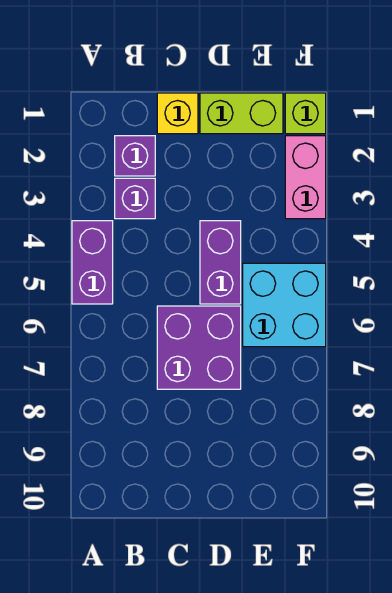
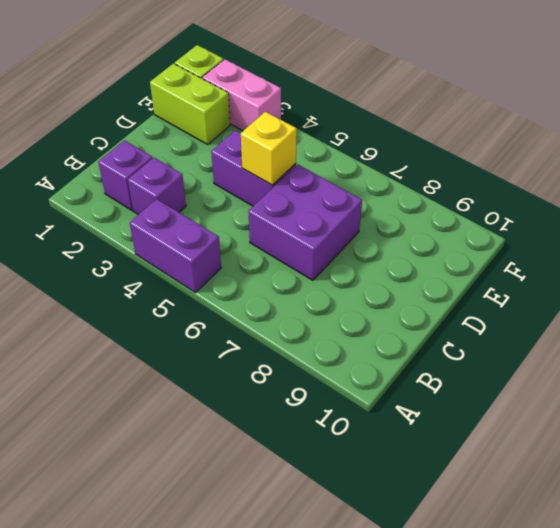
yellow brick C1 level 1 -> yellow brick D5 level 2
lime brick D1:E1 level 1 -> lime brick E1:E2 level 1
cyan brick E5:F6 level 1 -> none

